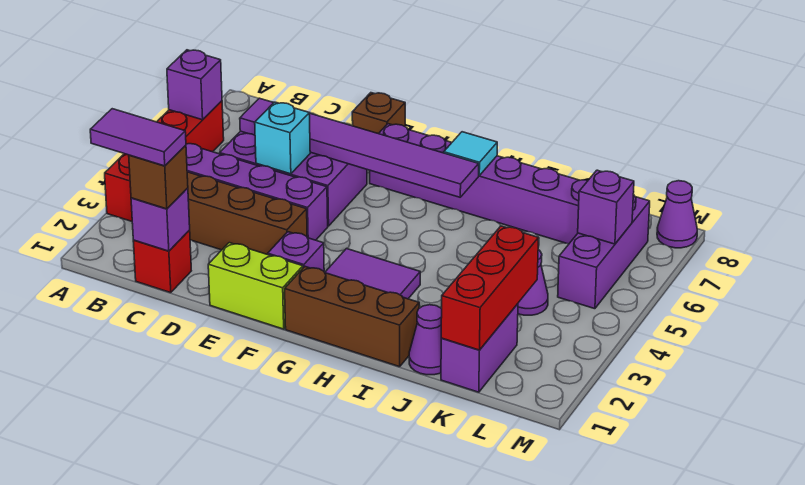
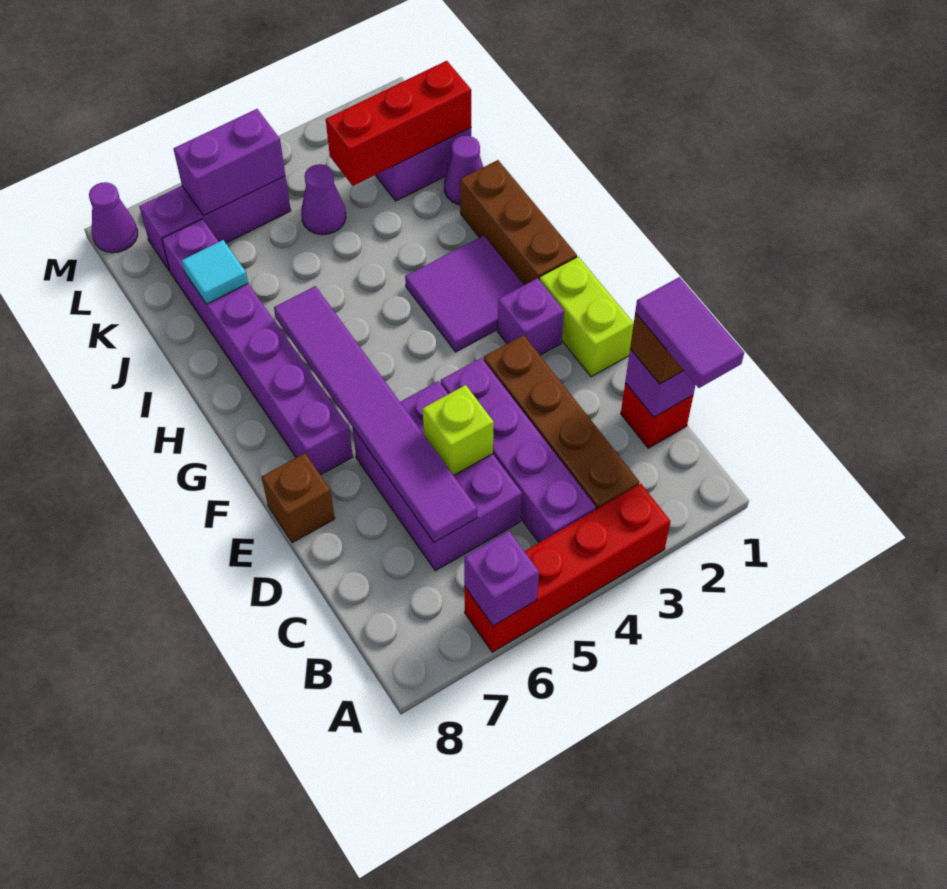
cyan brick D5 level 2 -> lime brick D5 level 2
cyan tile H7 level 2 -> cyan tile J7 level 2
purple brick L6 level 2 -> purple brick L5:L6 level 2

